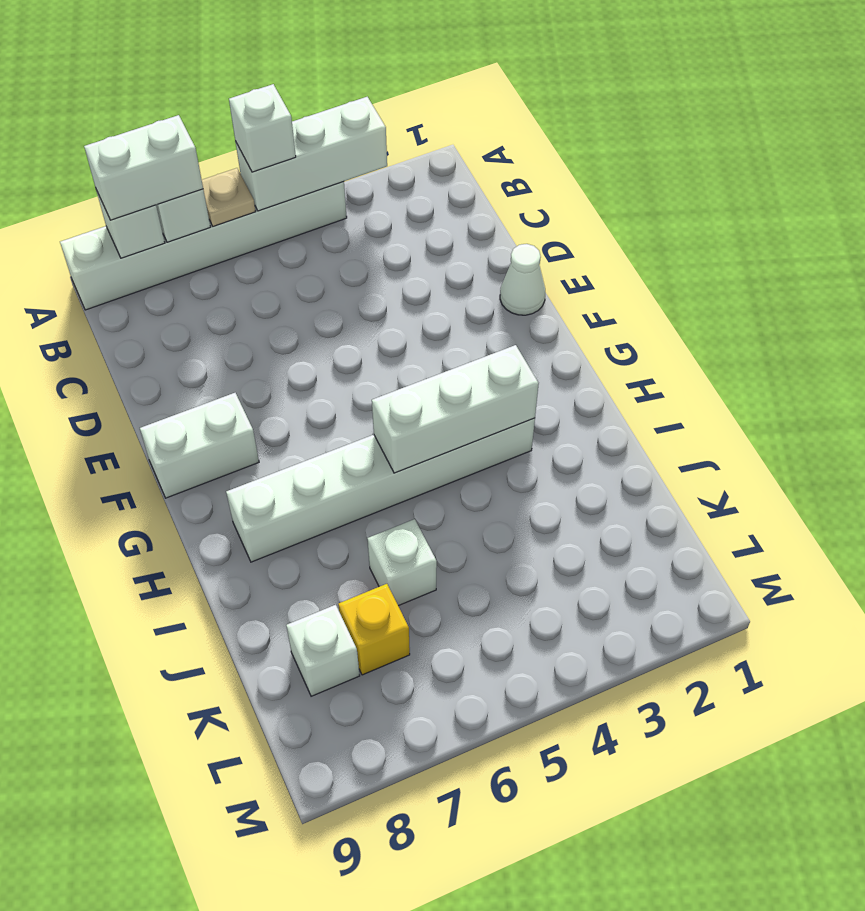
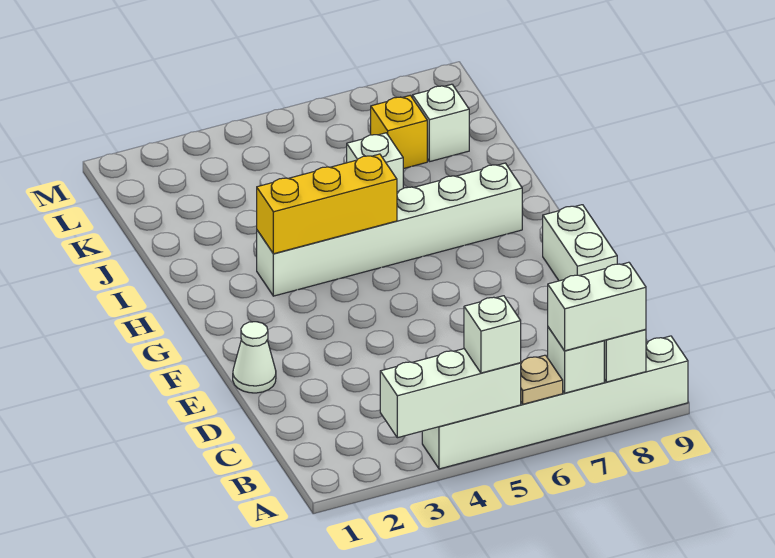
white brick F8:F9 level 1 -> white brick E9:F9 level 1
white brick H3:H5 level 2 -> yellow brick H3:H5 level 2

